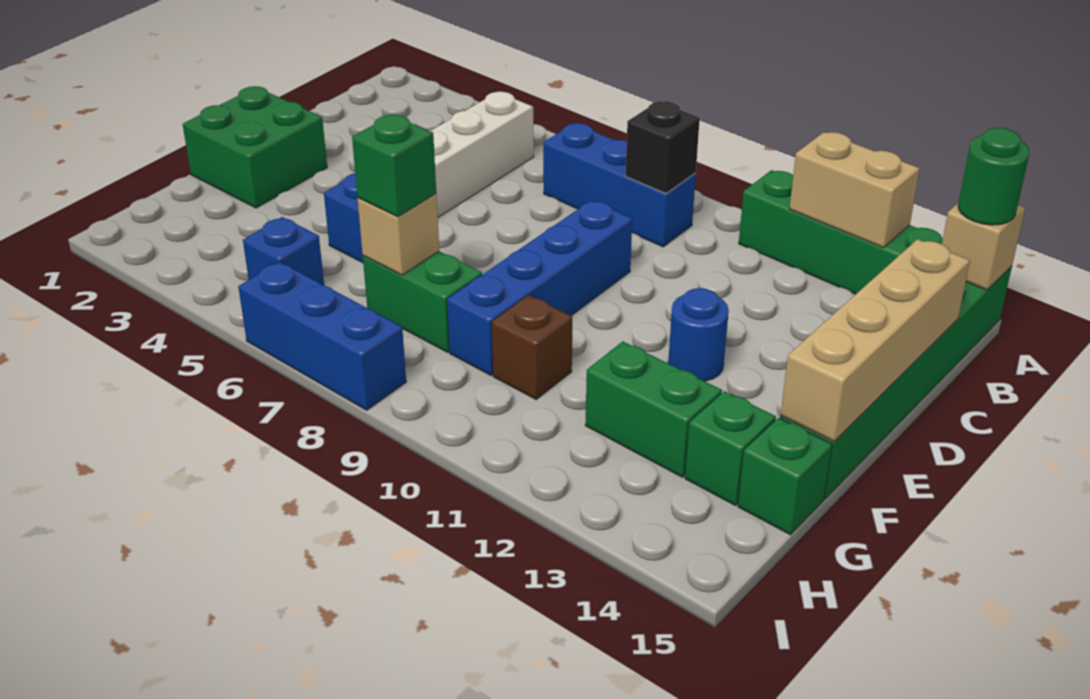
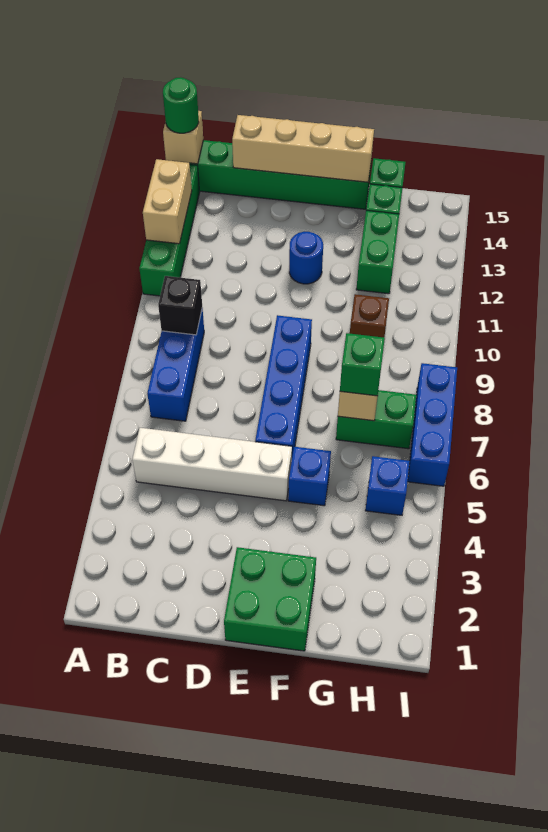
blue brick D9:G9 level 1 -> blue brick E6:E9 level 1
green brick G7:G8 level 1 -> green brick G7:H7 level 1

